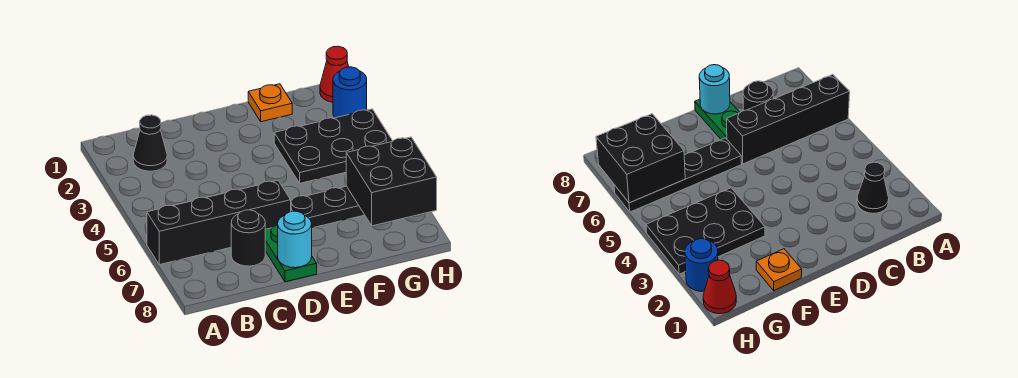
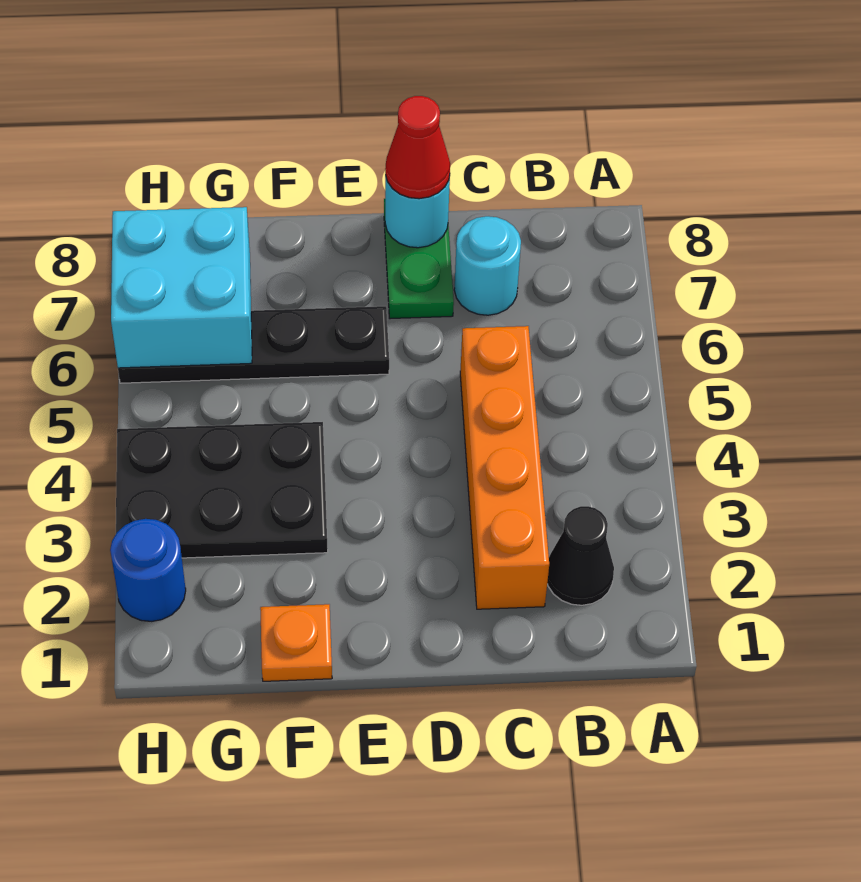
black brick A6:D6 level 1 -> none
none -> orange brick C2:C5 level 1
black round brick C7 level 1 -> cyan round brick C7 level 1
black brick G6:H7 level 2 -> cyan brick G6:H7 level 2
red cone H1 level 1 -> red cone D8 level 3

